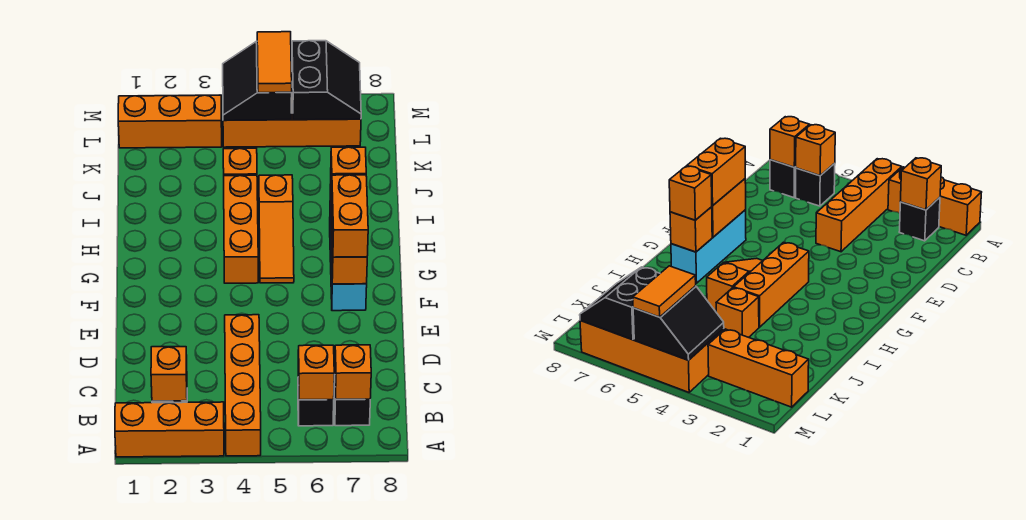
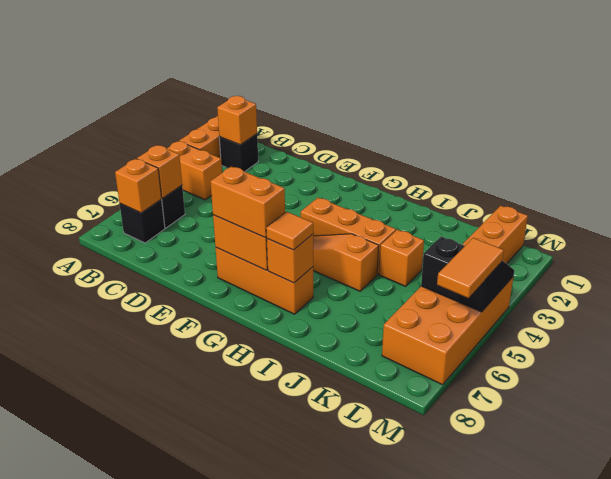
orange brick A4:D4 level 1 -> orange brick A4:B4 level 1
cyan brick F7:H7 level 1 -> orange brick F7:H7 level 1
orange brick H7 level 3 -> orange tile H7 level 3
orange tile L5:M5 level 3 -> orange tile M5:M6 level 3
black slope L6:M7 level 2 top 6 -> none

